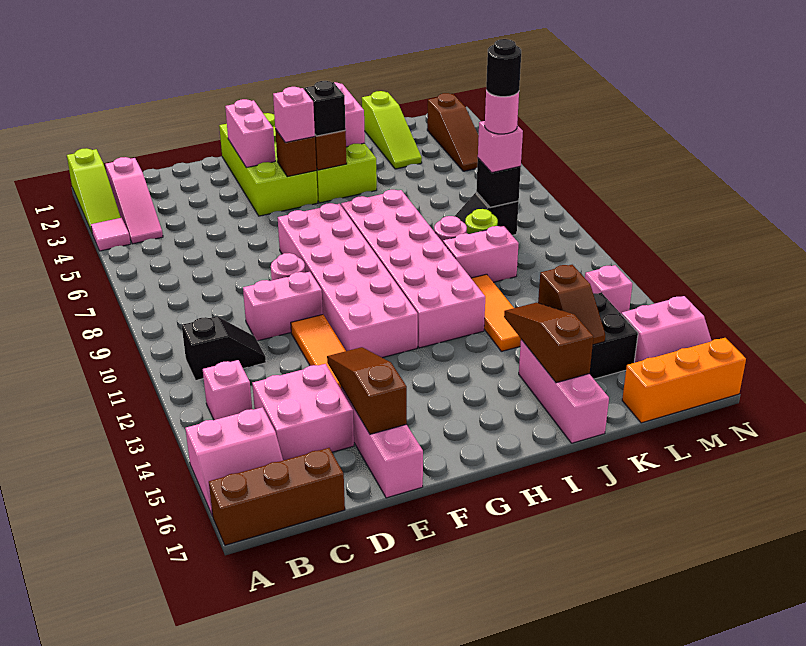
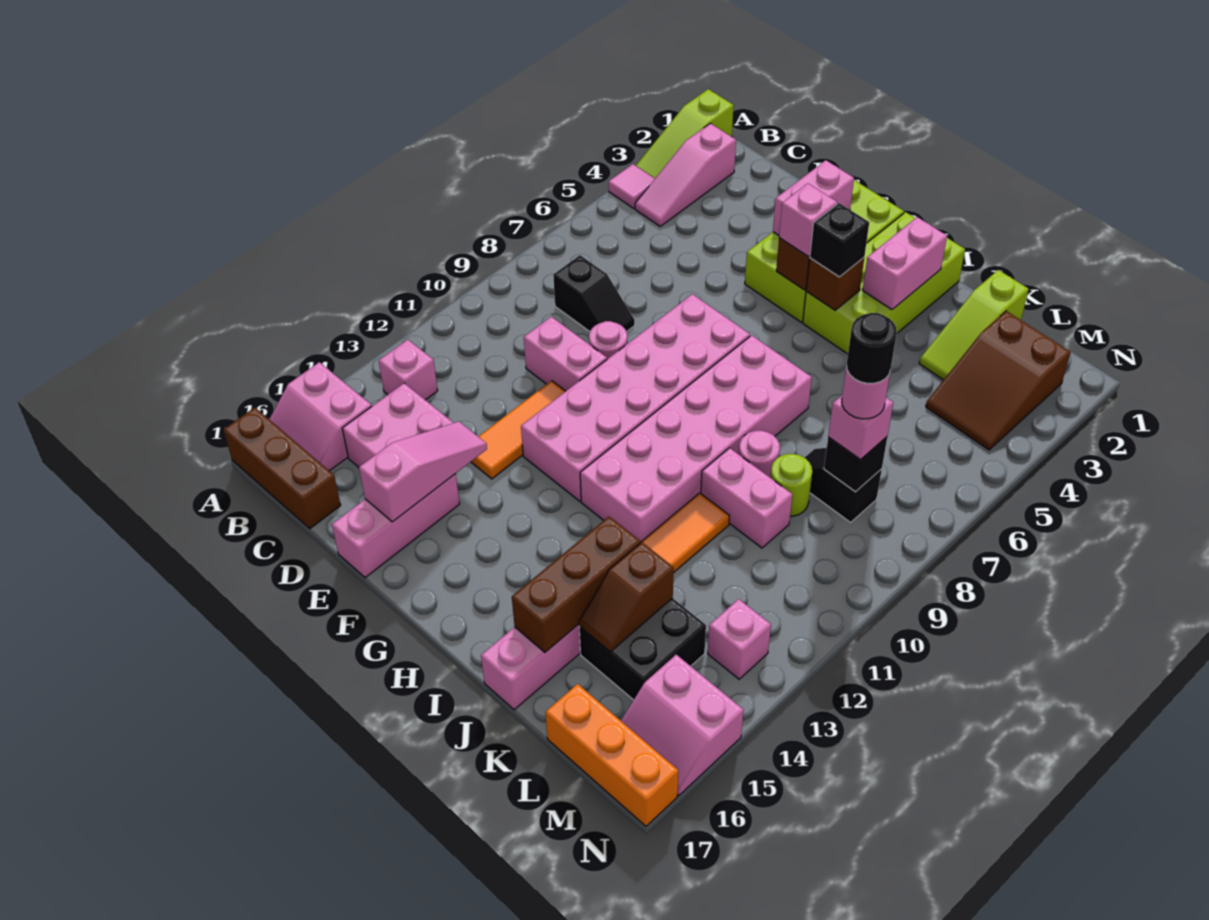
black slope B11:C11 level 1 top B -> black slope C8:D8 level 1 top C
brown slope E14:E16 level 2 top 16 -> pink slope E14:E16 level 2 top 16
brown slope J14:J16 level 2 top 16 -> brown brick J14:J16 level 2
brown slope M2:M4 level 1 top 2 -> brown slope L2:M4 level 1 top 2

